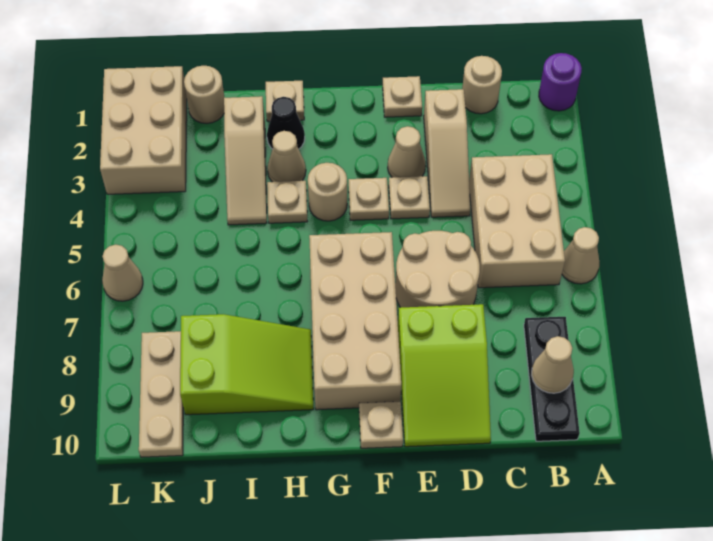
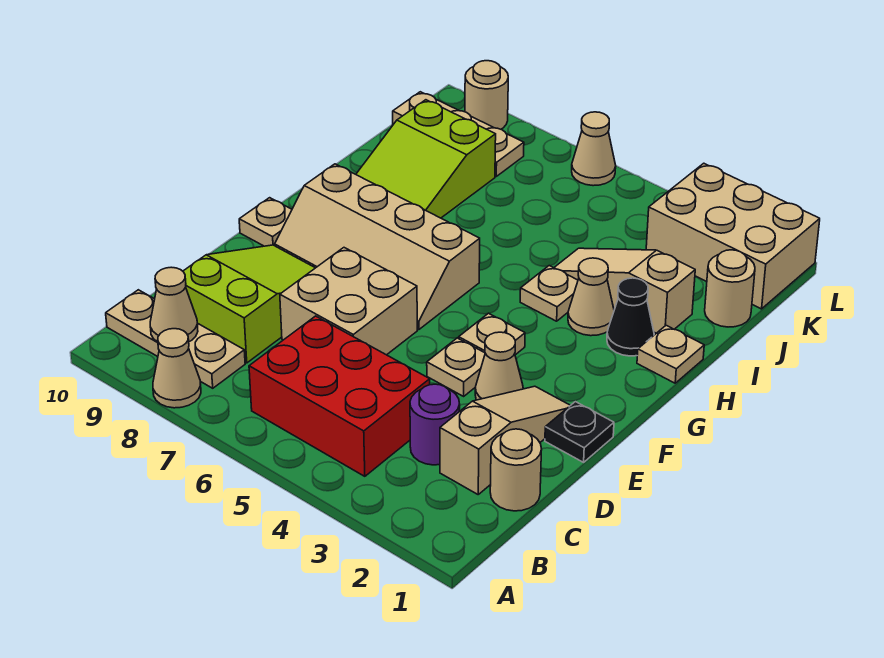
purple round brick A1 level 1 -> purple round brick C3 level 1
tan cone A6 level 1 -> tan cone A8 level 1
tan brick B4:C6 level 1 -> red brick B4:C6 level 1
black plate B8:B10 level 1 -> tan plate B8:B10 level 1
tan slope D2:D4 level 1 top 2 -> tan slope C2:E2 level 1 top C
tan round brick D6:E7 level 1 -> tan brick D6:E7 level 1
lime slope D8:E10 level 1 top 8 -> lime slope C8:E9 level 1 top C
tan plate E1 level 1 -> black plate E1 level 1
tan brick F6:G9 level 1 -> tan slope F6:G9 level 1 top G
tan round brick G4 level 1 -> tan round brick L9 level 1

